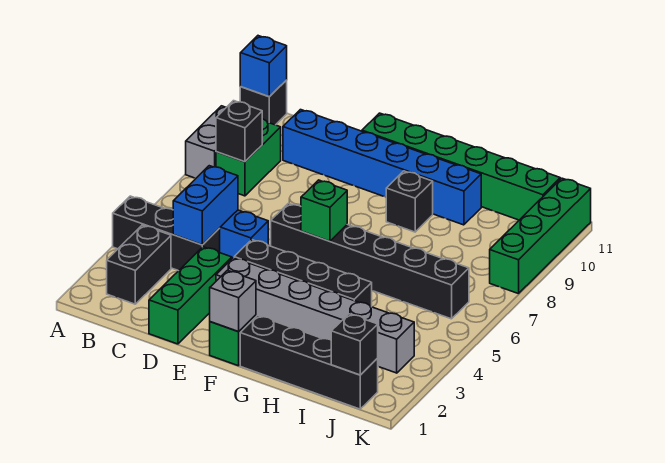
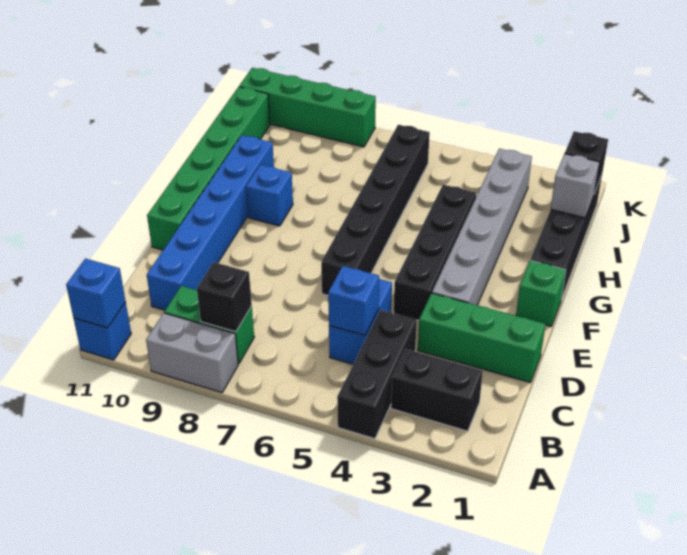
black brick A11 level 1 -> blue brick A11 level 1
blue brick C4:C5 level 2 -> blue brick C5 level 2
grey brick F1 level 2 -> grey brick I1 level 2
green brick F6 level 2 -> none
black brick G9 level 1 -> blue brick G9 level 1

